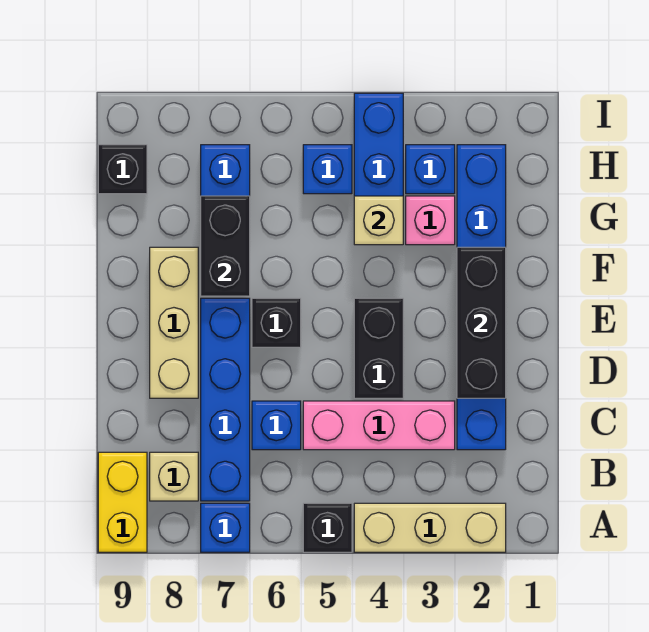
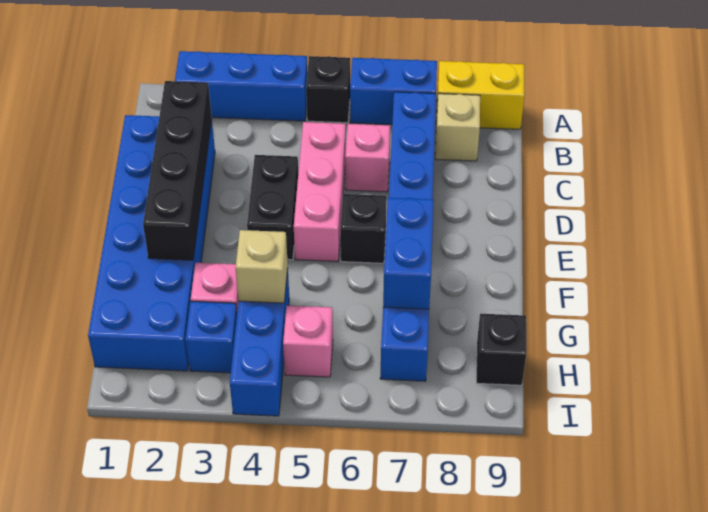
tan brick A2:A4 level 1 -> blue brick A2:A4 level 1
blue brick A7 level 1 -> blue brick A6:A7 level 1
yellow brick A9:B9 level 1 -> yellow brick A8:A9 level 1
blue brick C2:H2 level 1 -> blue brick C1:H2 level 1
pink brick C3:C5 level 1 -> pink brick C5:E5 level 1
blue brick C6 level 1 -> pink brick C6 level 1
black brick D2:F2 level 2 -> black brick C2:F2 level 2
tan brick D8:F8 level 1 -> none
black brick F7:G7 level 2 -> blue brick F7:G7 level 2
blue brick H5 level 1 -> pink brick H5 level 1

